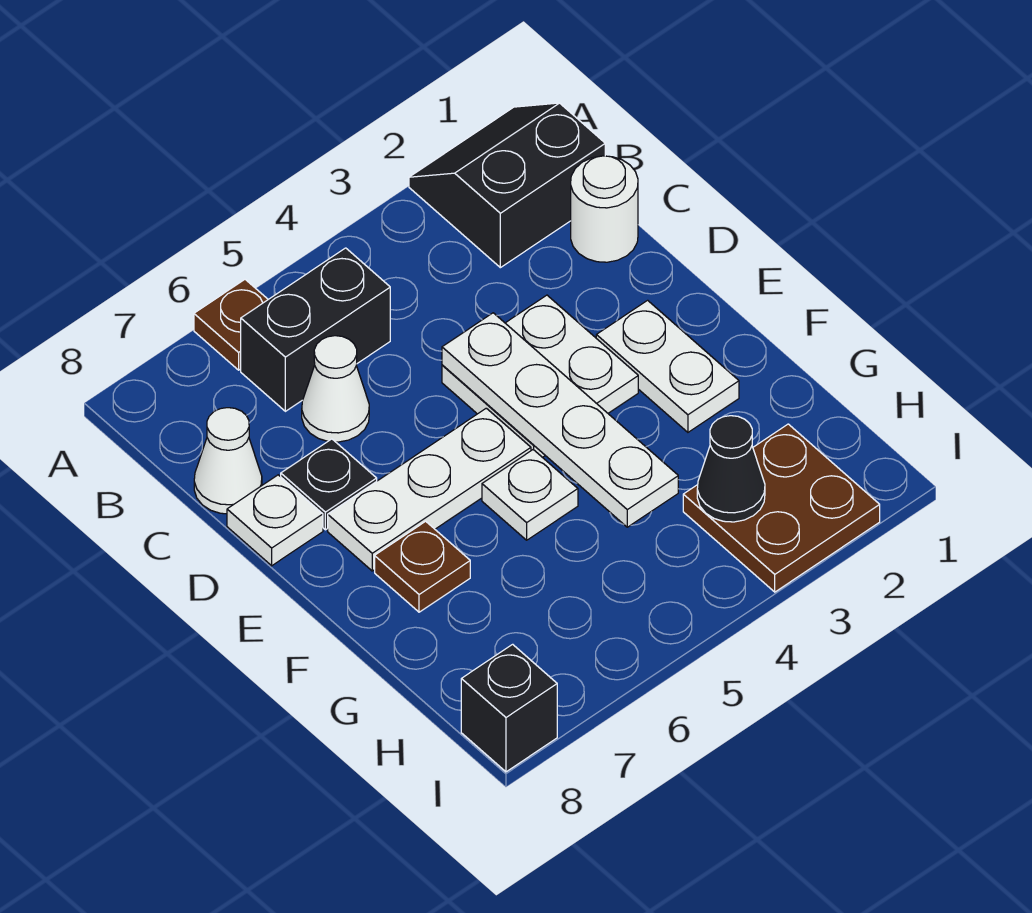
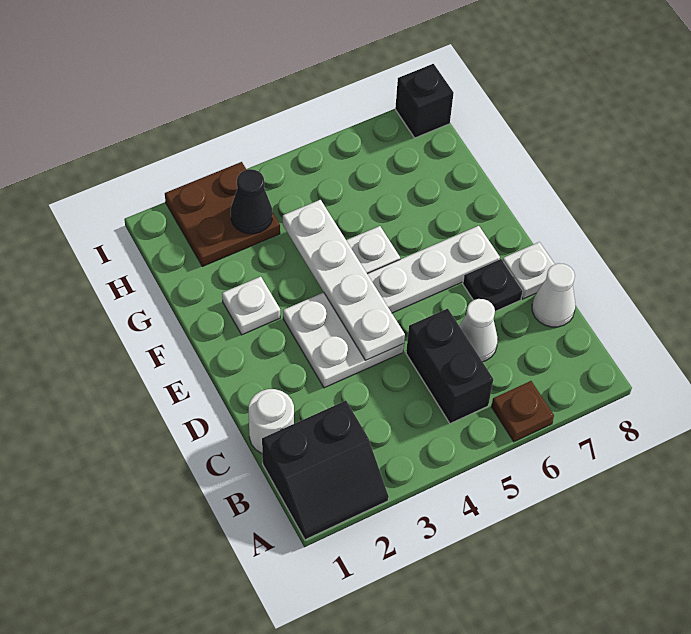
black brick B5:B6 level 1 -> black brick B5:C5 level 1
white plate E2:F2 level 1 -> white plate F2 level 1
brown plate F7 level 1 -> none

